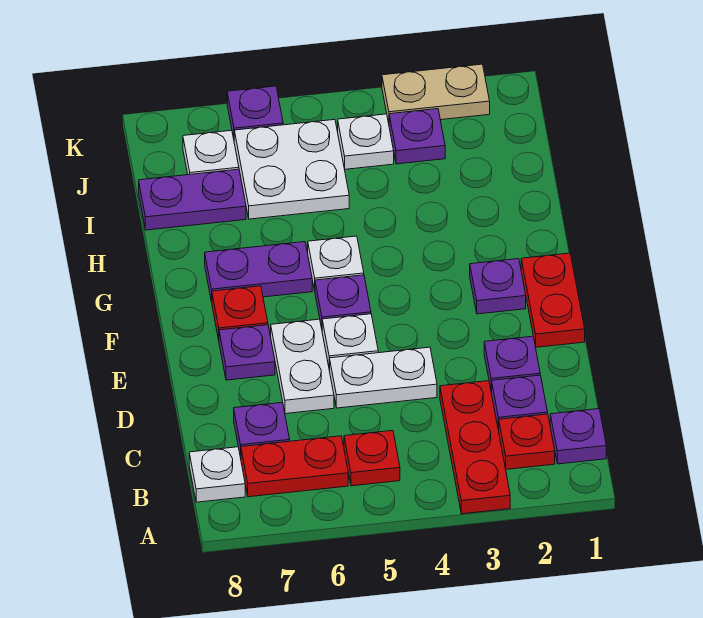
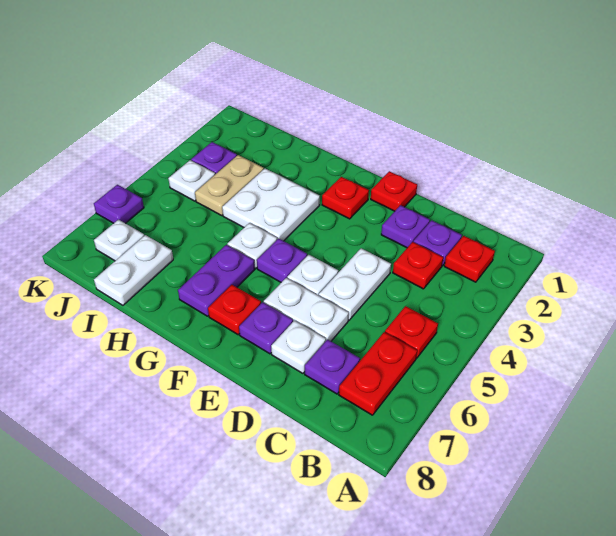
red plate A3:C3 level 1 -> red plate C3 level 1
purple plate B1 level 1 -> none
white plate B8 level 1 -> white plate D7 level 1
red plate E1:F1 level 1 -> red plate E1 level 1
purple plate F2 level 1 -> red plate F2 level 1
white plate I5:J6 level 1 -> white plate G3:H4 level 1
purple plate I7:I8 level 1 -> white plate I7:I8 level 1
tan plate K2:K3 level 1 -> tan plate I3:I4 level 1

